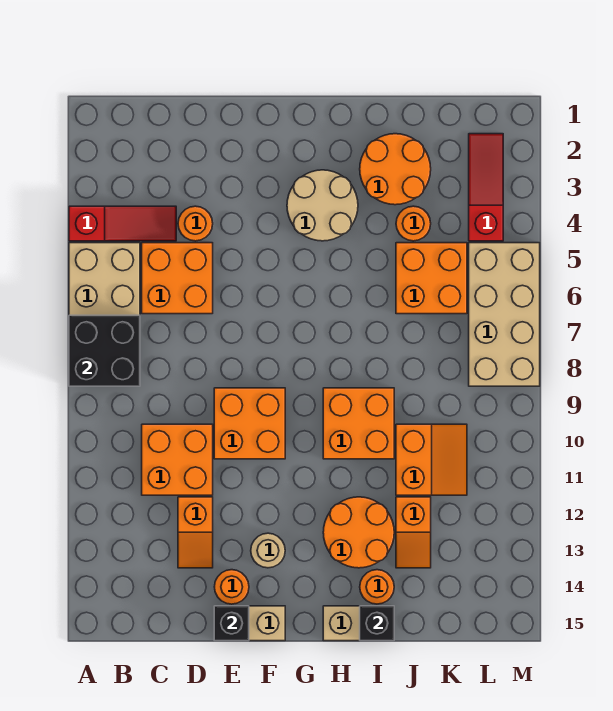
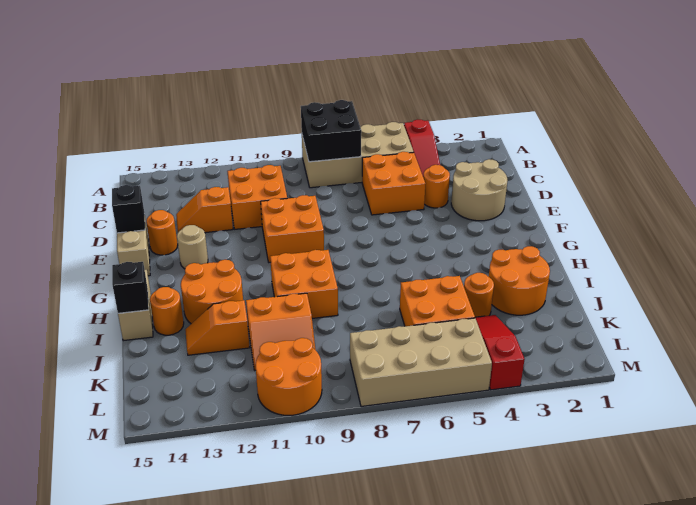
tan round brick G3:H4 level 1 -> tan round brick D2:E3 level 1
red slope L2:L4 level 1 top 4 -> red slope K4:M4 level 1 top M
none -> orange round brick L10:M11 level 1

